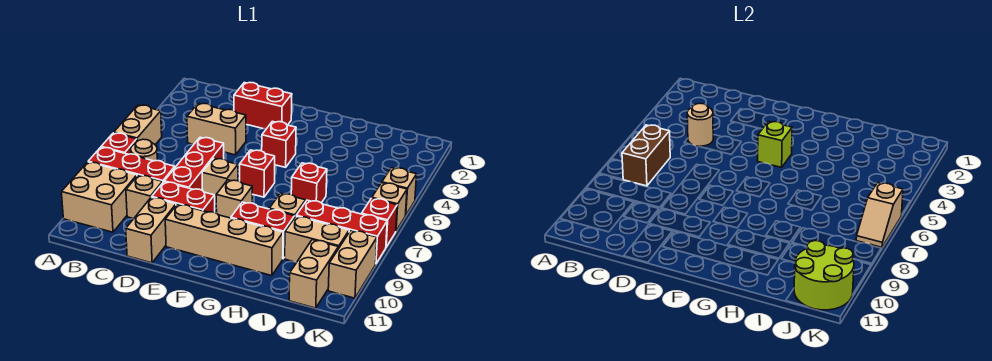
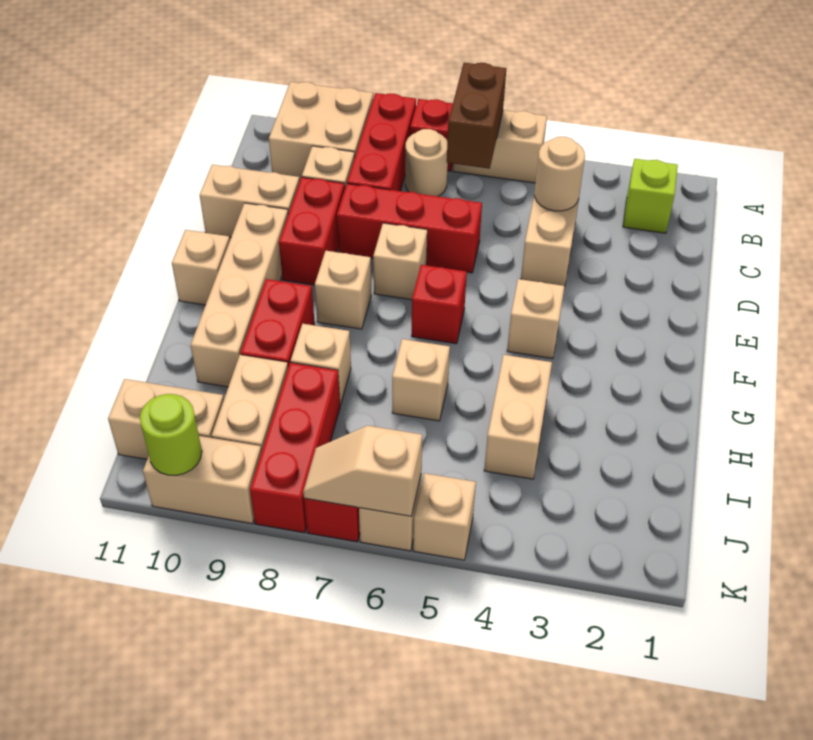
brown brick B6:B7 level 2 -> brown brick A6:B6 level 2
red brick D2:E2 level 1 -> none
red brick F4 level 1 -> tan brick F4 level 1
lime brick F4 level 2 -> lime brick B2 level 1
none -> tan brick F11 level 1
none -> tan brick H4:I4 level 1
red brick H6 level 1 -> tan brick H6 level 1
lime round brick J10:K11 level 2 -> lime round brick K10 level 2

